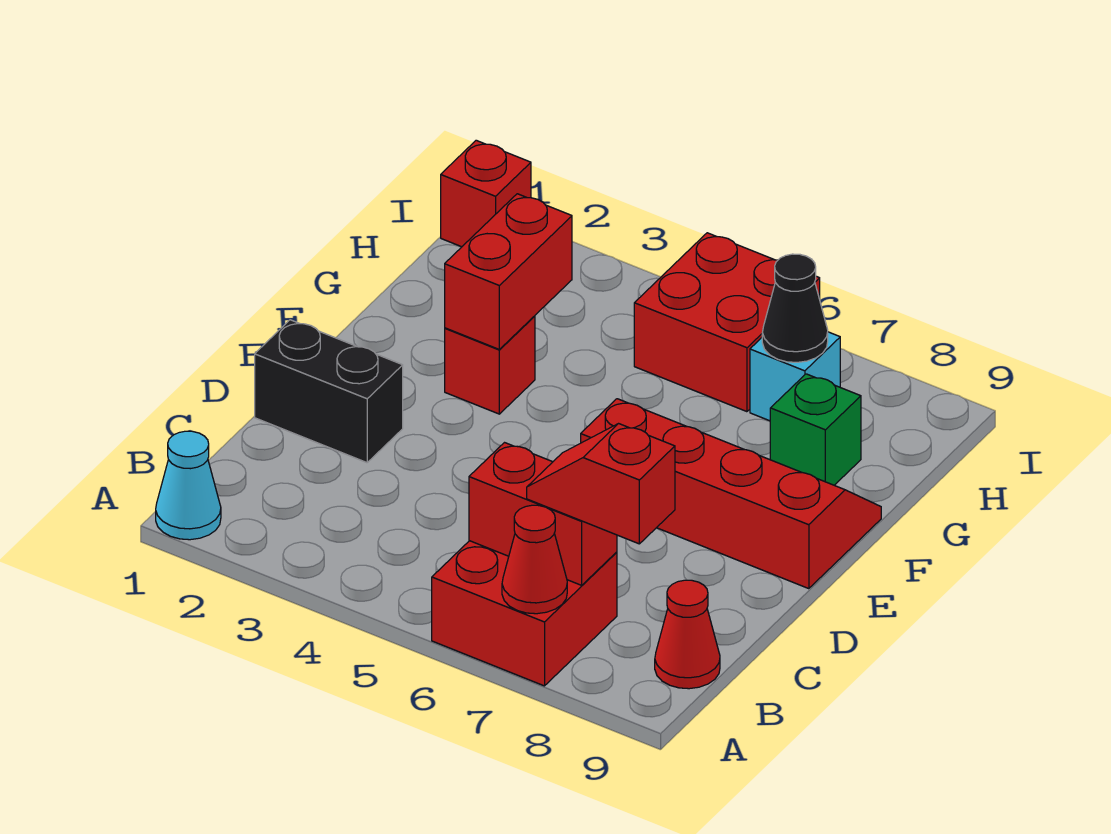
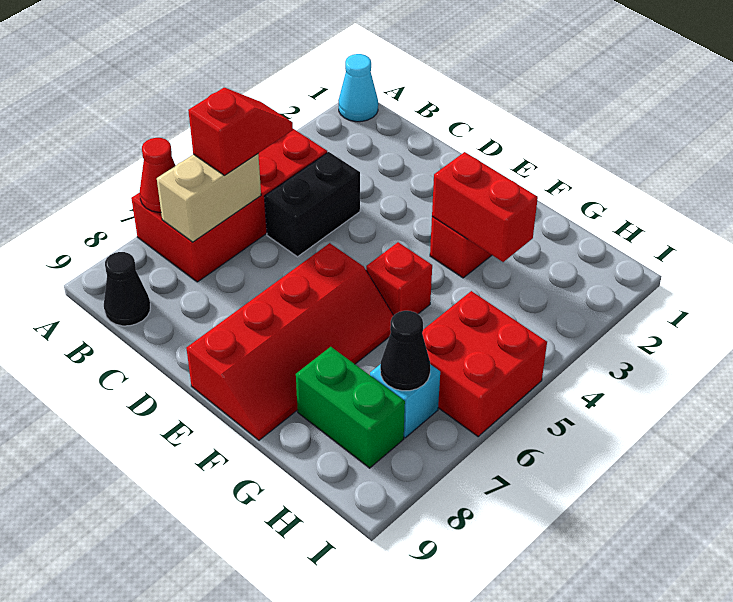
red brick A6:B7 level 1 -> red brick A4:B7 level 1
red brick B6:B7 level 2 -> tan brick B6:B7 level 2
red slope B7:B8 level 3 top 8 -> red slope B5:B6 level 3 top 6
red cone B9 level 1 -> black cone B9 level 1
black brick D1:D2 level 1 -> black brick C4:C5 level 1
green brick G8 level 1 -> green brick G8:H8 level 1
red brick I1 level 1 -> red brick F5 level 1

